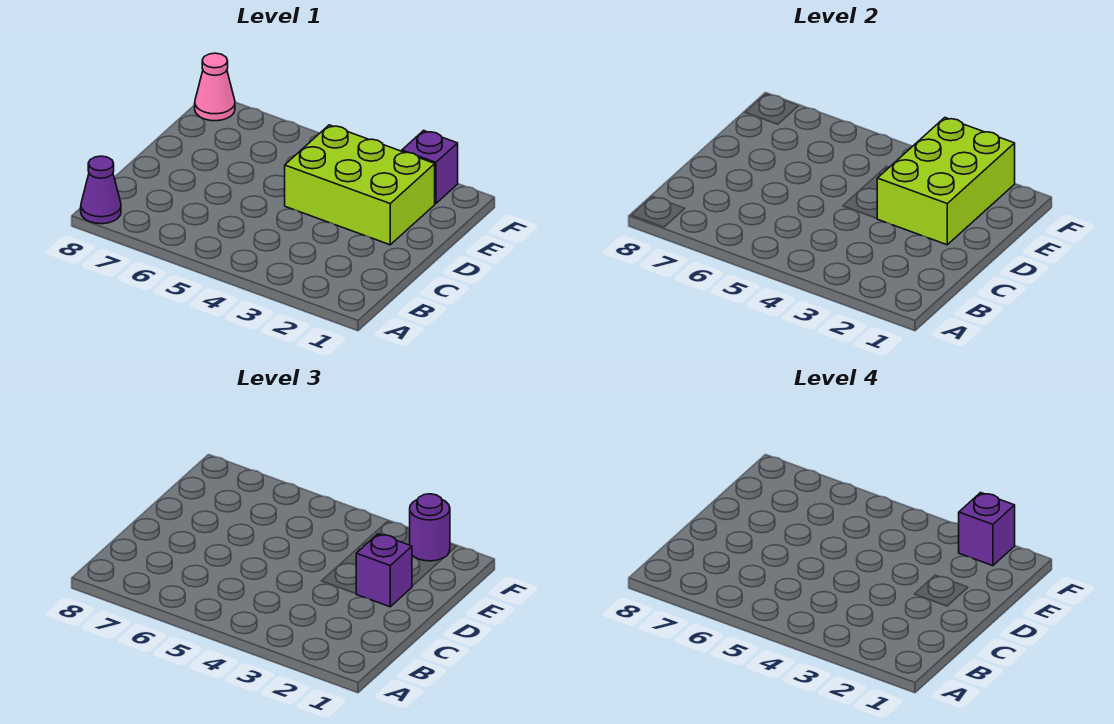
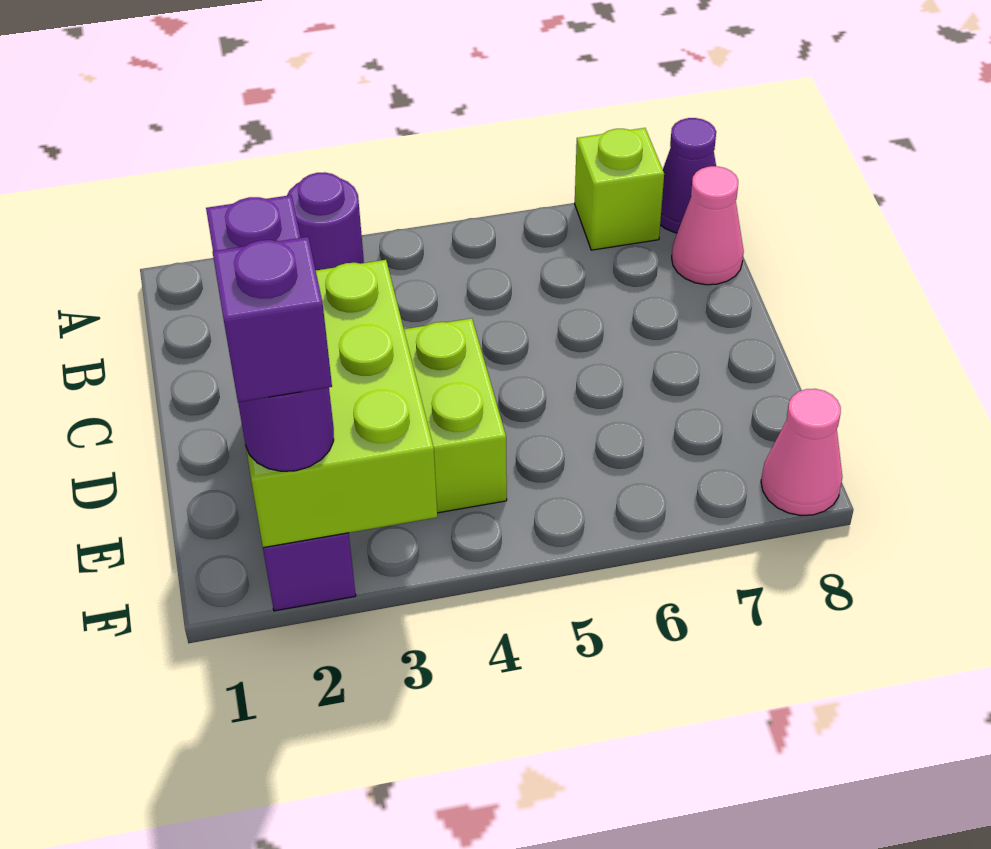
none -> purple round brick A3 level 1
none -> lime brick A7 level 1
none -> pink cone B8 level 1

